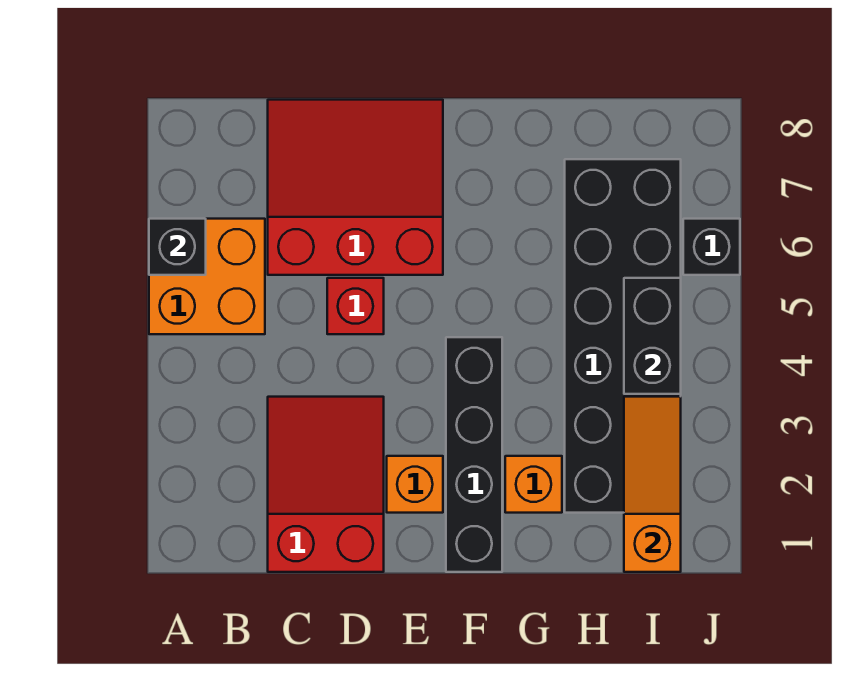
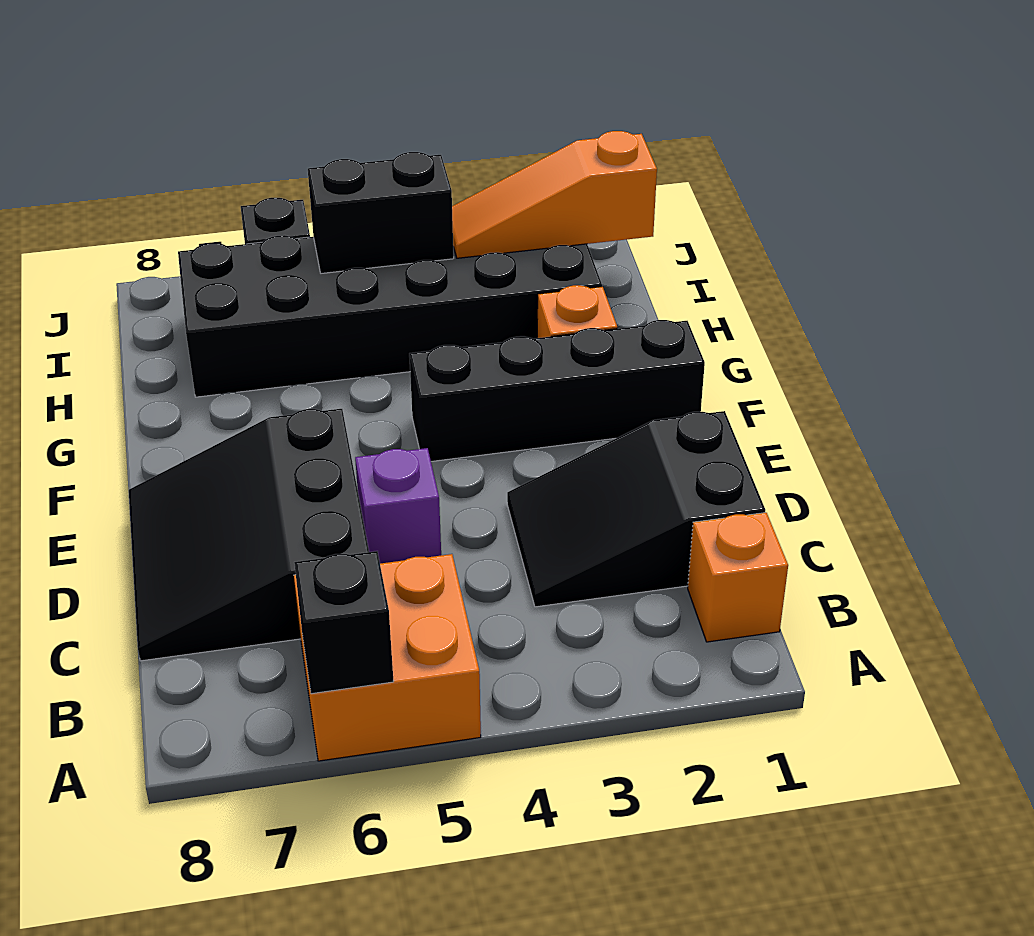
red slope C1:D3 level 1 top 1 -> black slope C1:D3 level 1 top 1
red slope C6:E8 level 1 top 6 -> black slope C6:E8 level 1 top 6
red brick D5 level 1 -> purple brick D5 level 1
orange brick E2 level 1 -> orange brick B1 level 1

